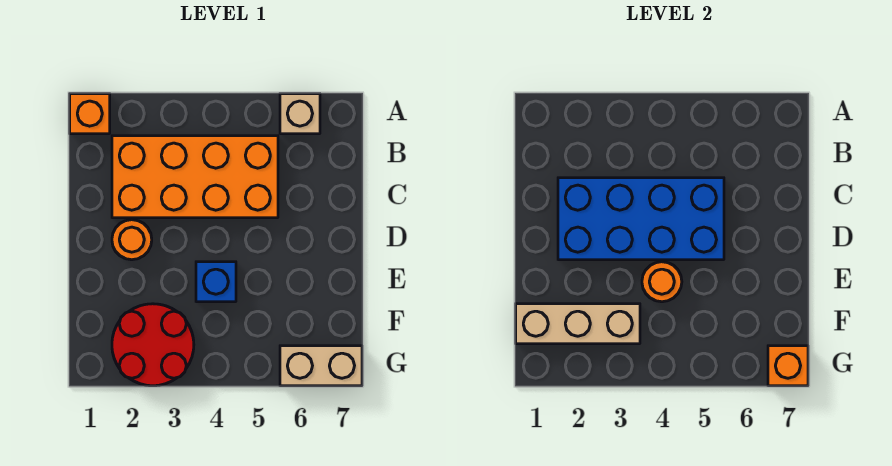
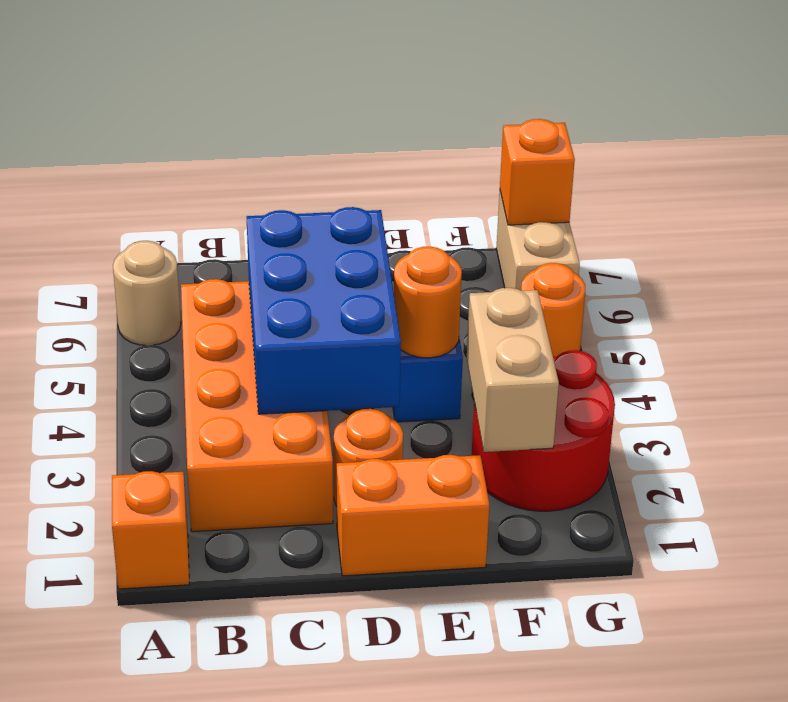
tan brick A6 level 1 -> tan round brick A6 level 1
blue brick C2:D5 level 2 -> blue brick C3:D5 level 2
none -> orange brick D1:E1 level 1
tan brick F1:F3 level 2 -> tan brick F2:F3 level 2
none -> orange round brick G5 level 1

